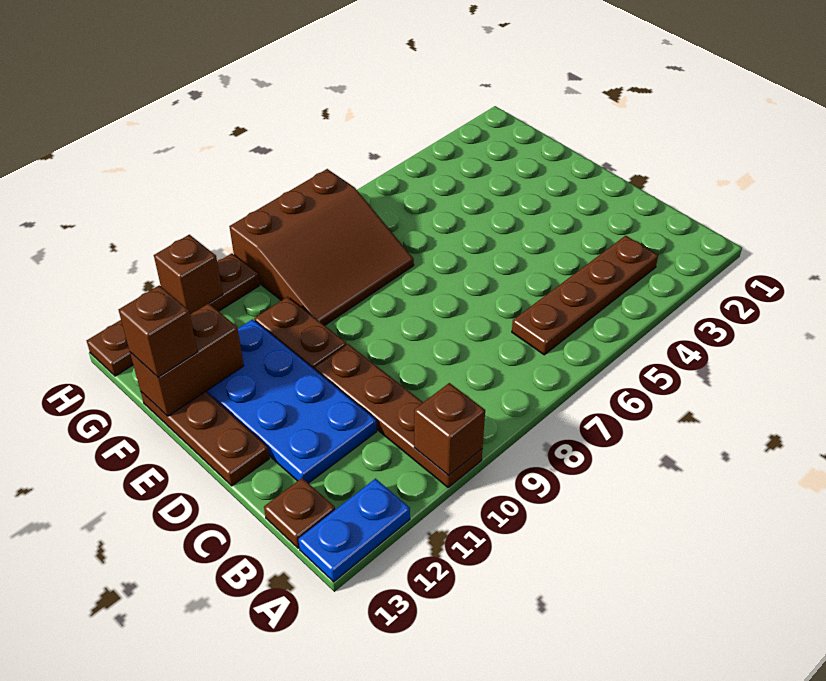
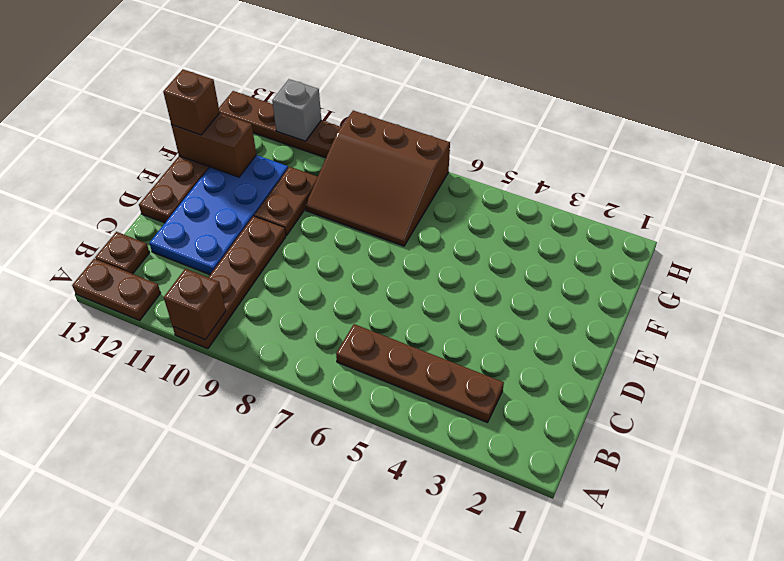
blue plate A12:A13 level 1 -> brown plate A12:A13 level 1
brown brick H11 level 2 -> grey brick H11 level 2

